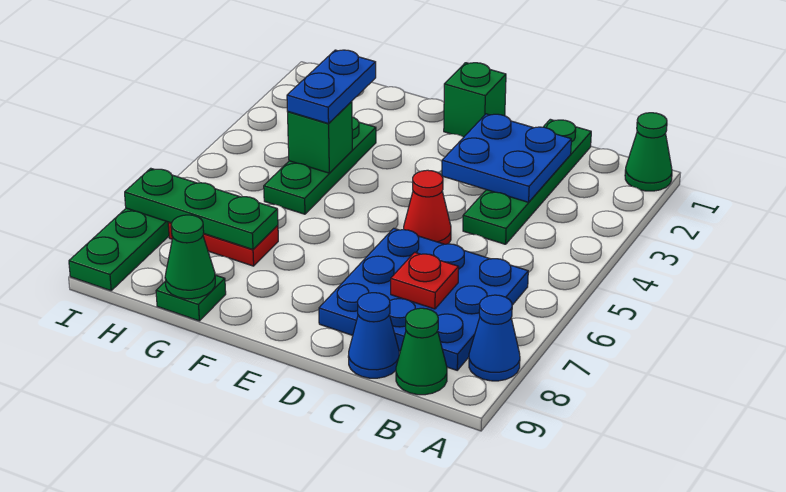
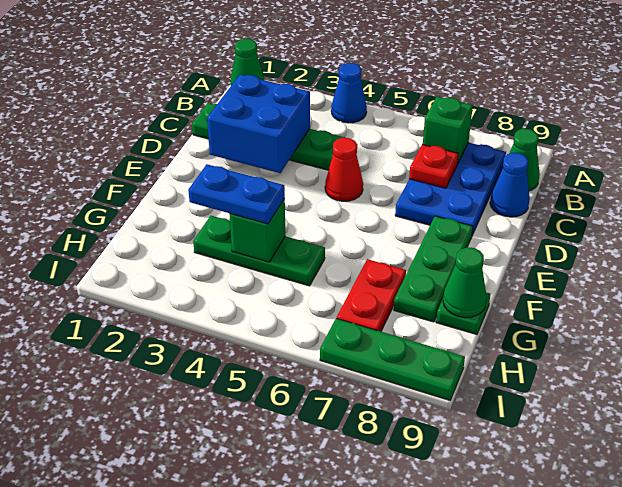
blue cone A8 level 1 -> blue cone A4 level 1
blue plate B6:D8 level 1 -> blue plate B7:D8 level 1
blue plate C2:D3 level 2 -> blue brick C2:D3 level 2
green brick E1 level 1 -> green brick B7 level 2
green plate G7:I7 level 2 -> green plate E8:G8 level 1

